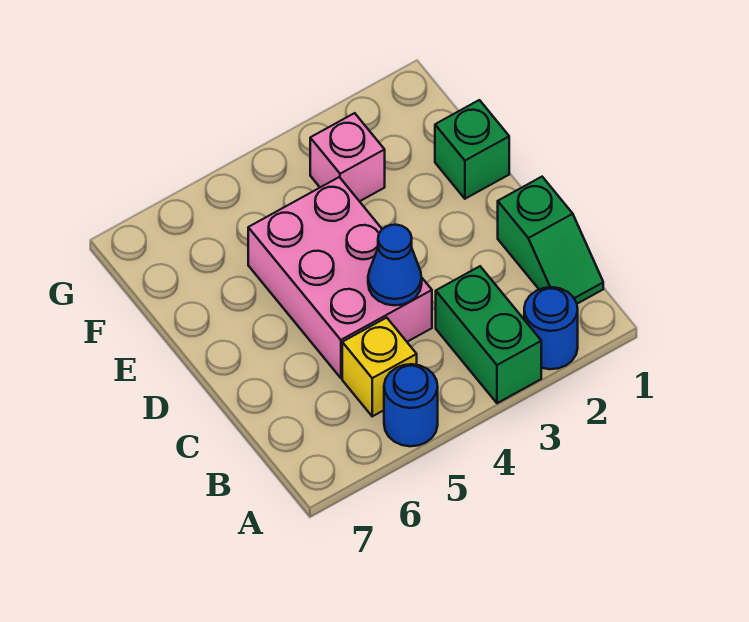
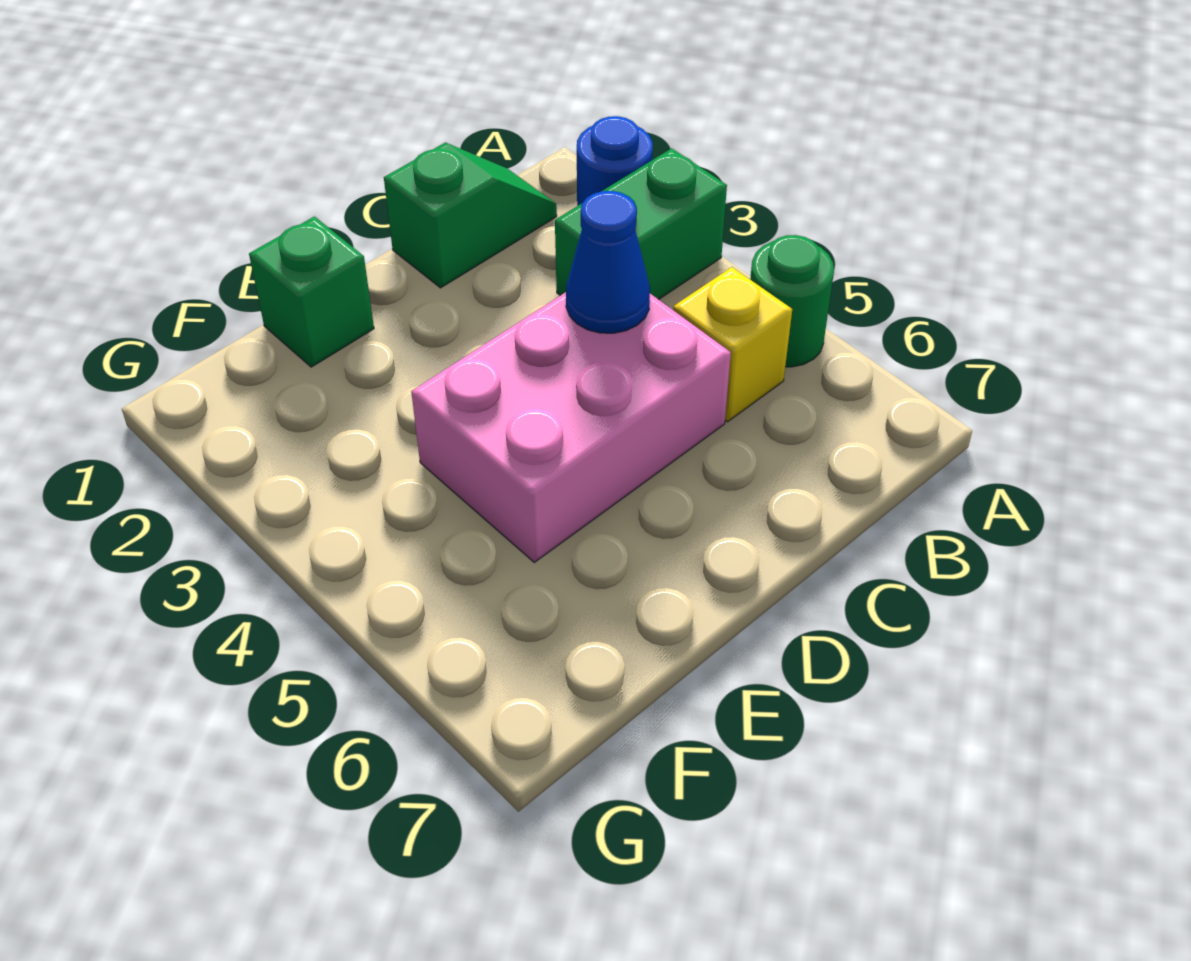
blue round brick A5 level 1 -> green round brick A5 level 1
pink brick F3 level 1 -> none

